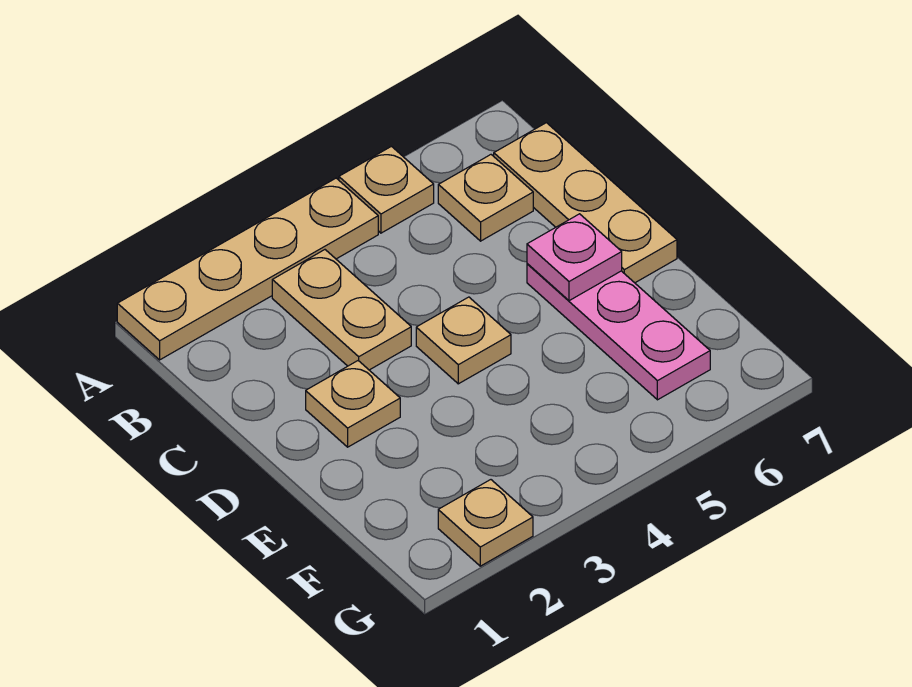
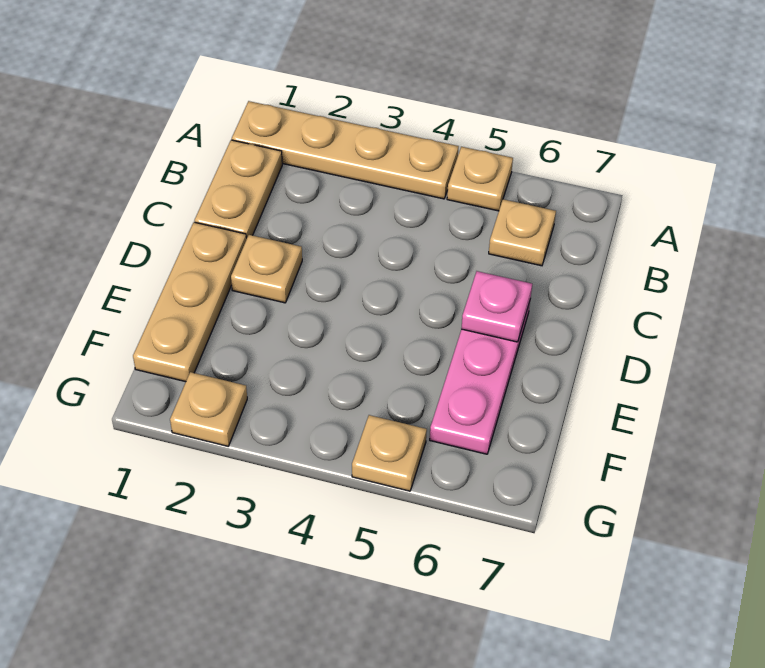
tan plate B3:C3 level 1 -> tan plate B1:C1 level 1
tan plate B7:D7 level 1 -> tan plate D1:F1 level 1
tan plate D4 level 1 -> tan plate G5 level 1

